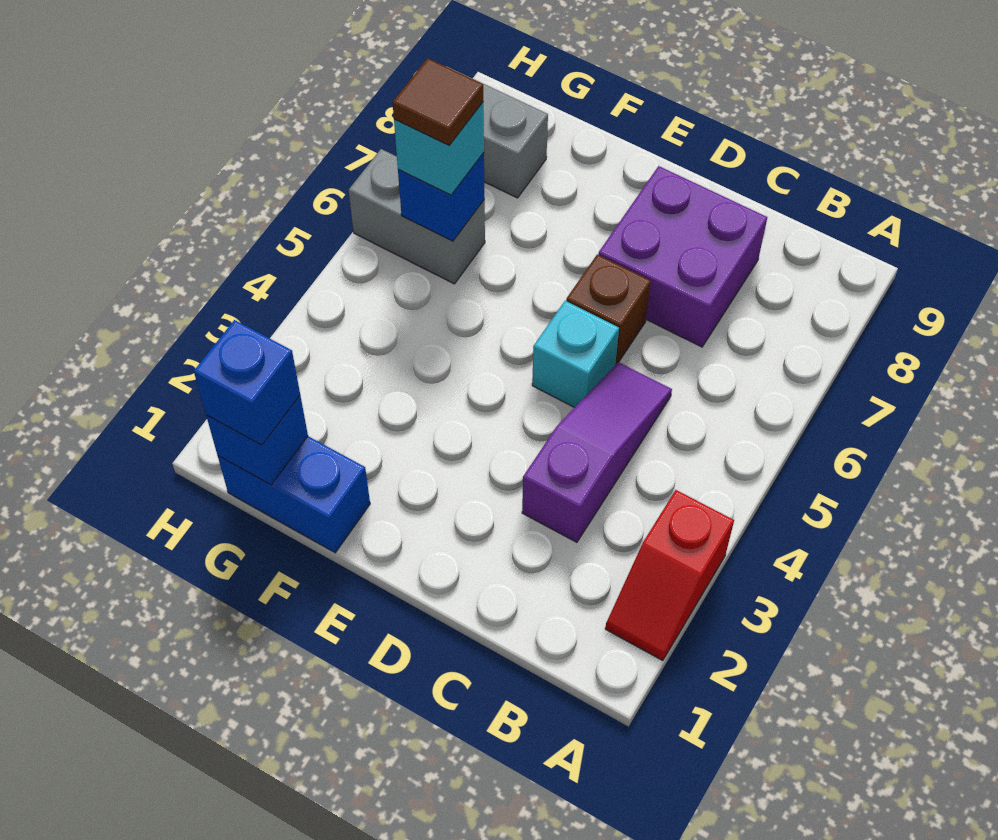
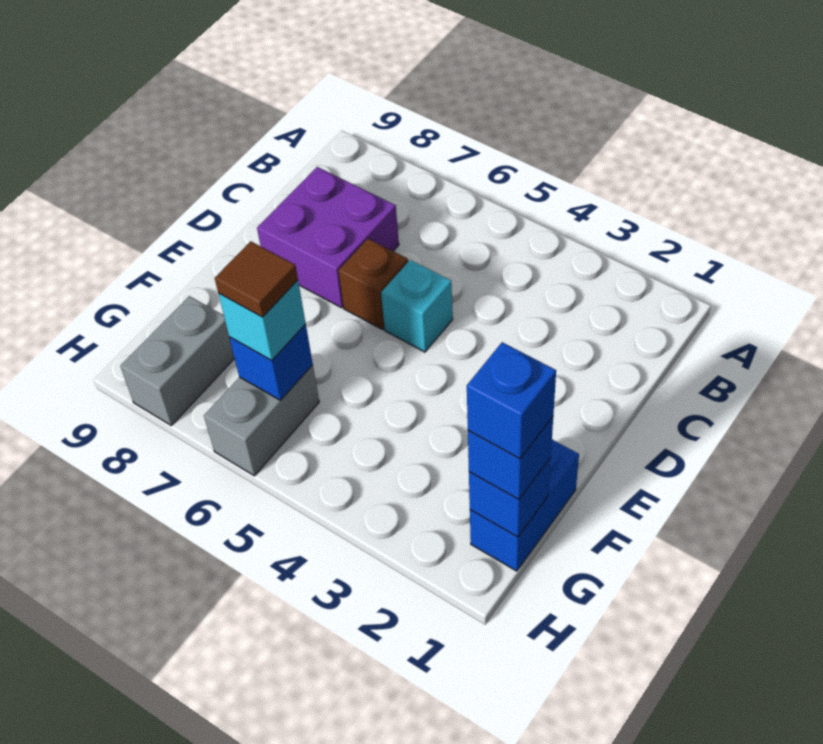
red slope A2:A3 level 1 top 3 -> none
purple slope C3:C5 level 1 top 3 -> none
none -> blue brick G1 level 4

